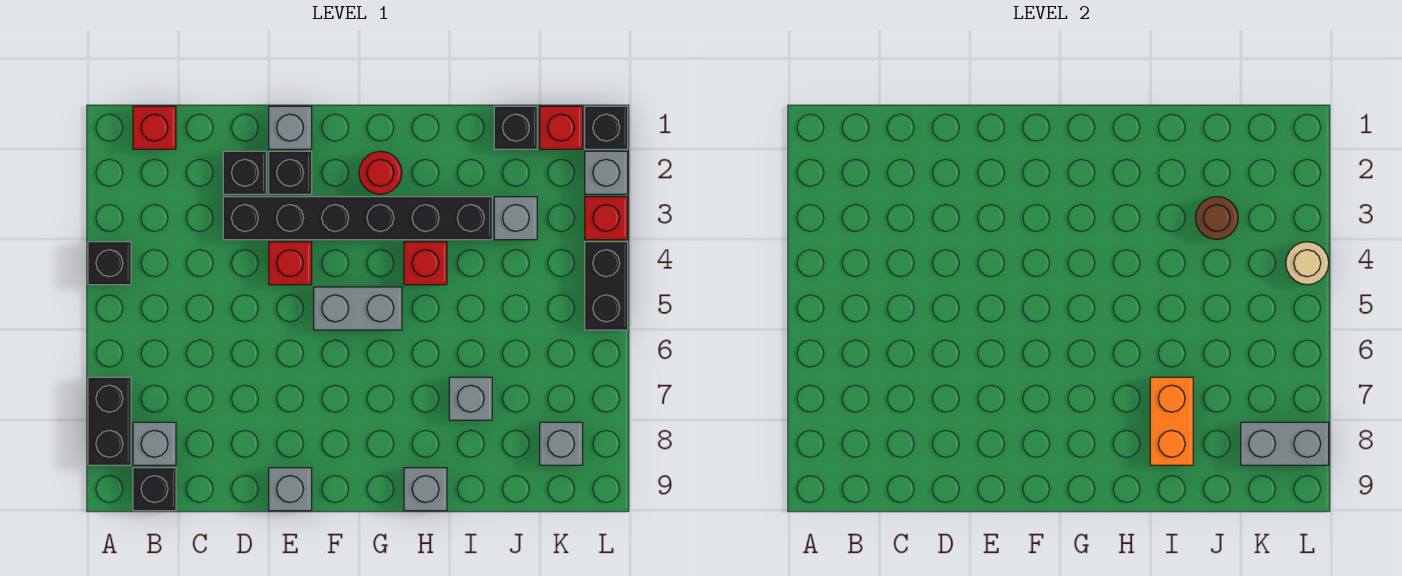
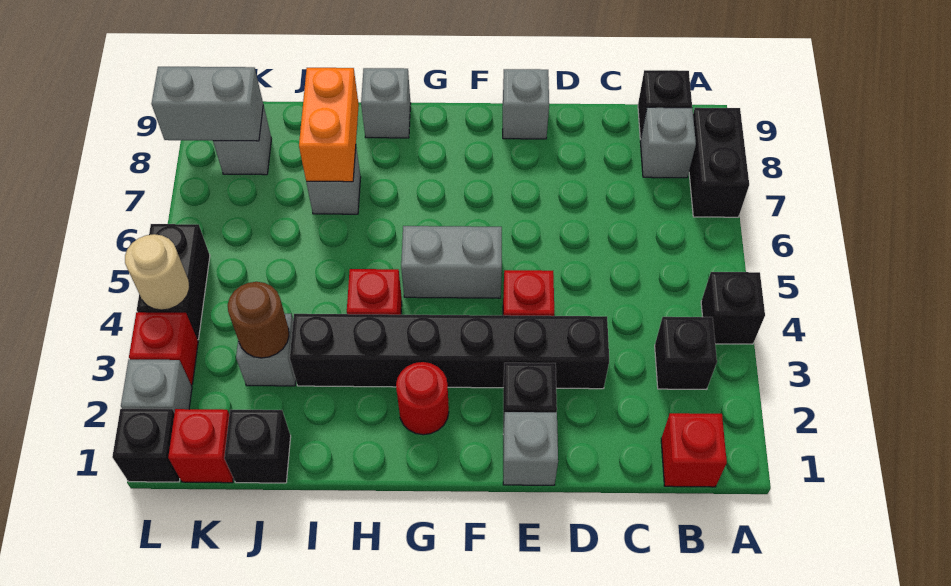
black brick D2 level 1 -> black brick B3 level 1

